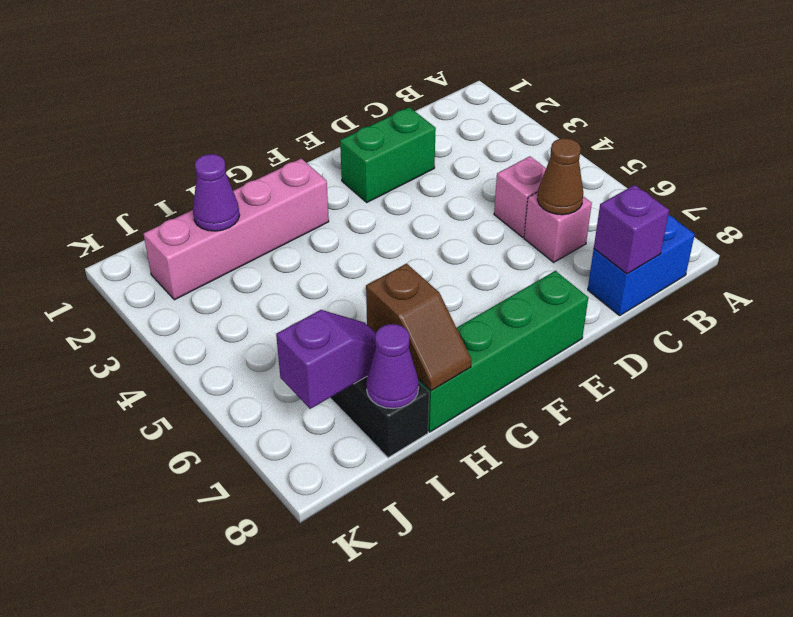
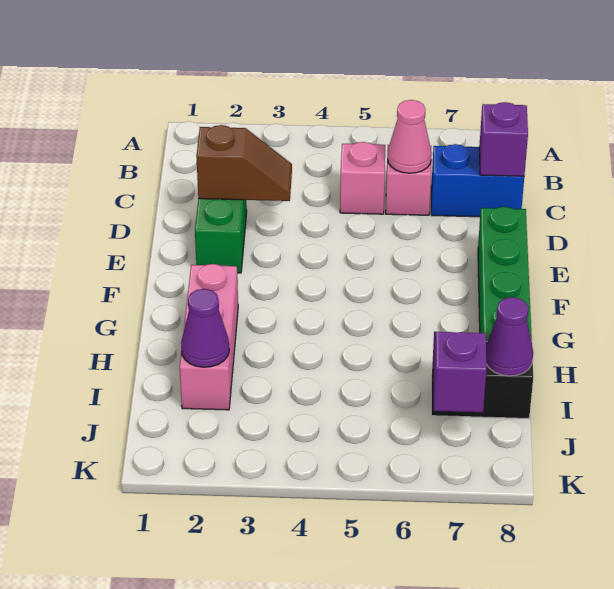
blue brick B8:C8 level 1 -> blue brick C7:C8 level 1
brown cone C6 level 2 -> pink cone C6 level 2
pink brick G2:J2 level 1 -> pink brick G2:I2 level 1
brown slope H7:H8 level 2 top 7 -> brown slope D2:D3 level 2 top 2

